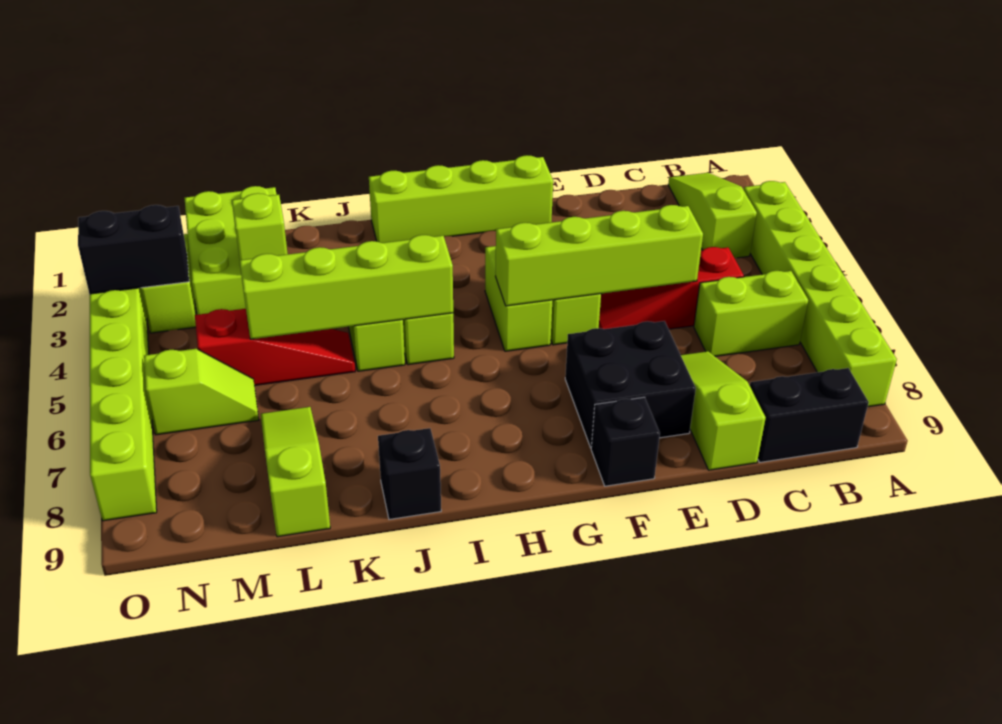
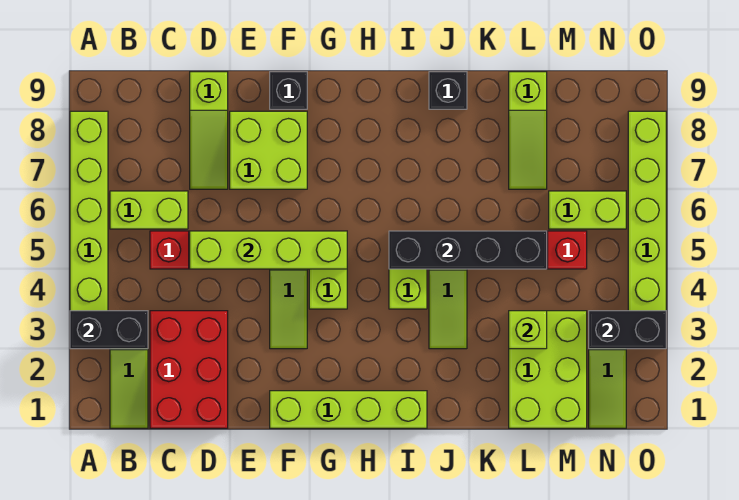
black brick B9:C9 level 1 -> black brick A3:B3 level 2
none -> red brick C1:D3 level 1
black brick E7:F8 level 1 -> lime brick E7:F8 level 1
lime brick I5:L5 level 2 -> black brick I5:L5 level 2
lime slope M6:N6 level 1 top N -> lime brick M6:N6 level 1

